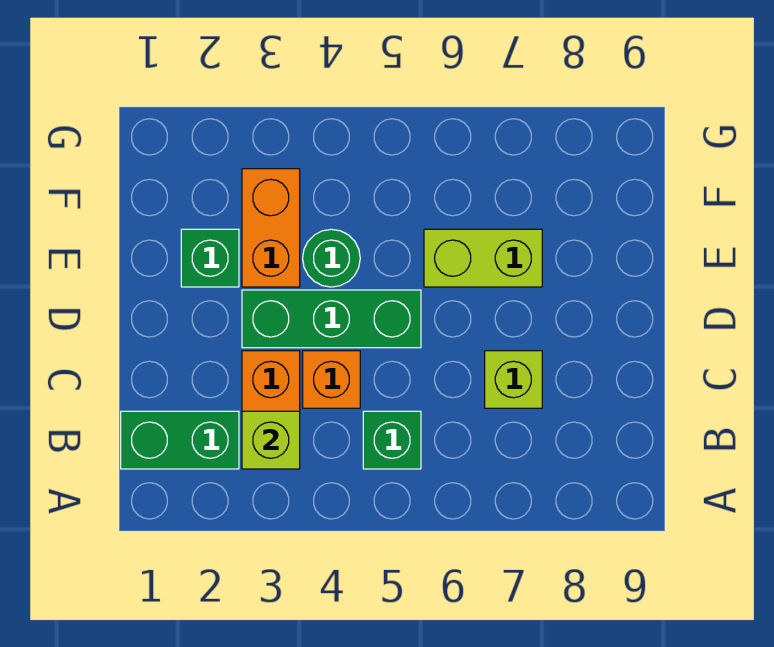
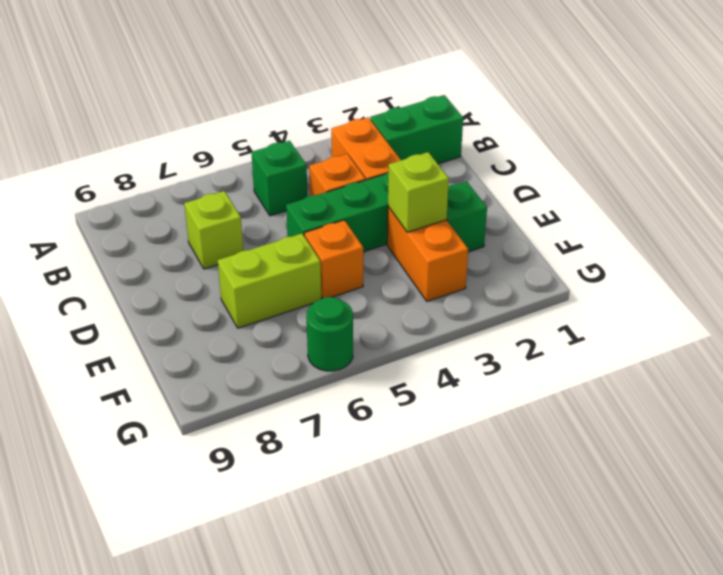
lime brick B3 level 2 -> lime brick E3 level 2
green round brick E4 level 1 -> green round brick G6 level 1
none -> orange brick E5 level 1

